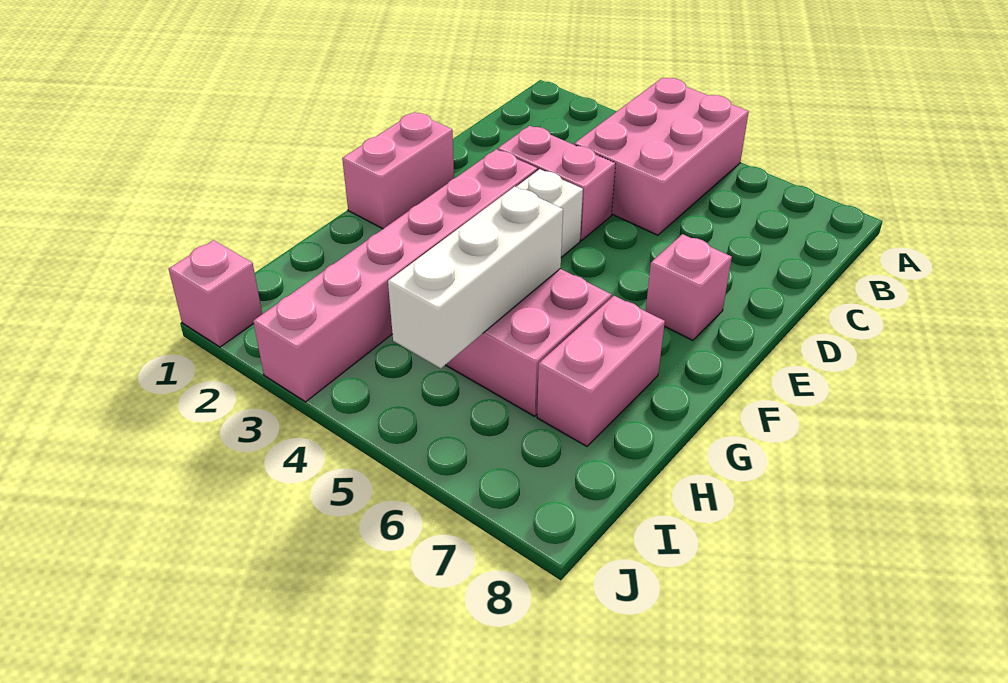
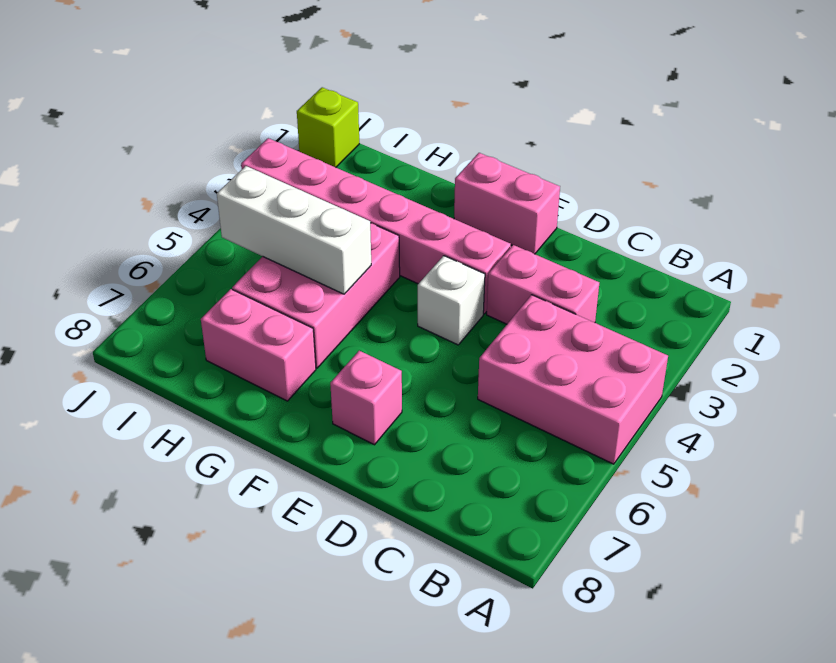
pink brick D3:D4 level 1 -> pink brick C3:D3 level 1
pink brick J1 level 1 -> lime brick J1 level 1

